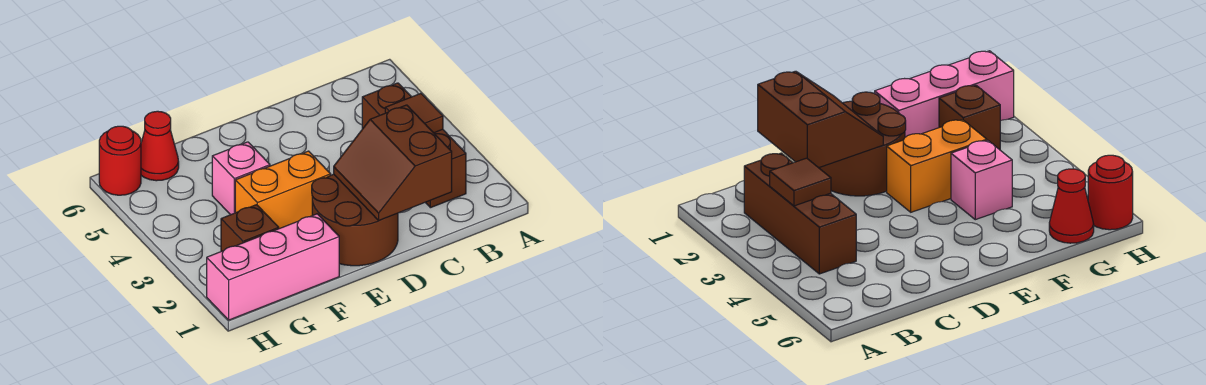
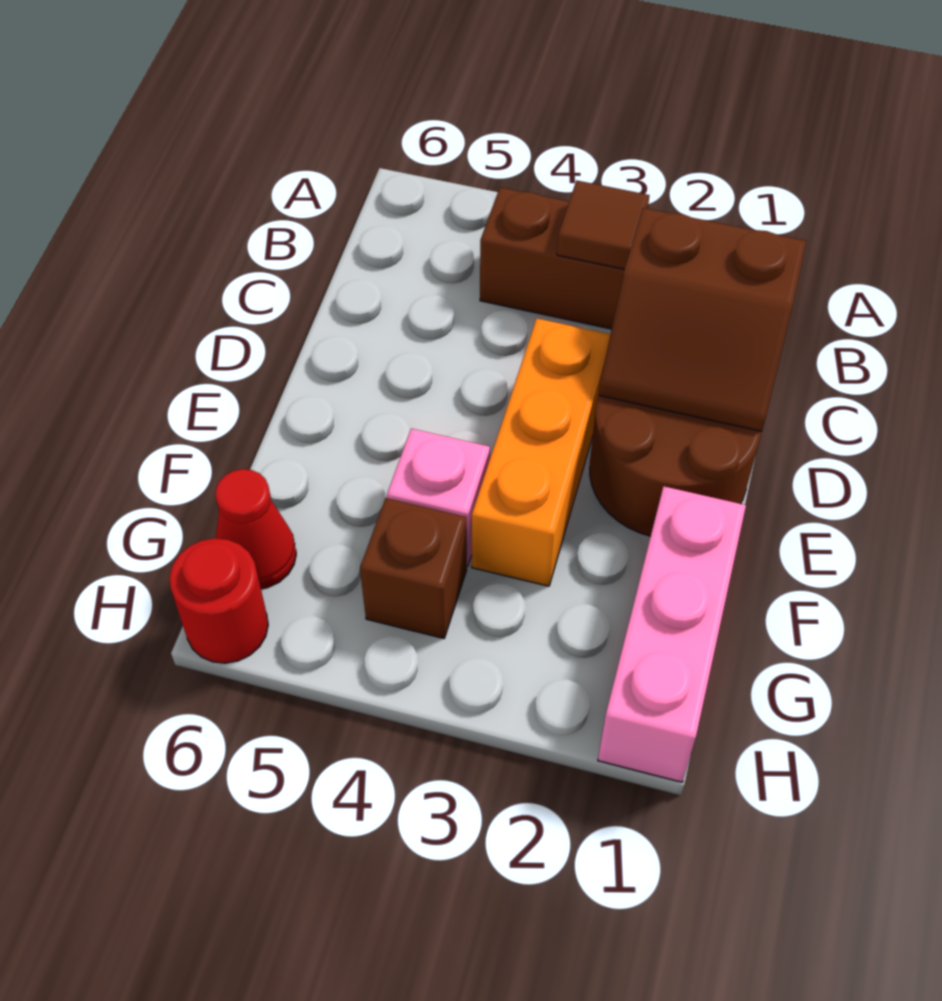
orange brick E3:F3 level 1 -> orange brick D3:F3 level 1
brown brick G2 level 1 -> brown brick G4 level 1

